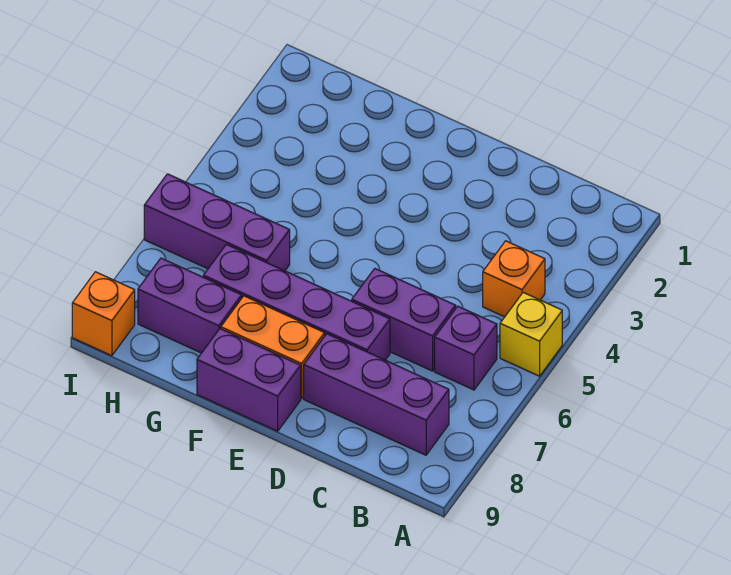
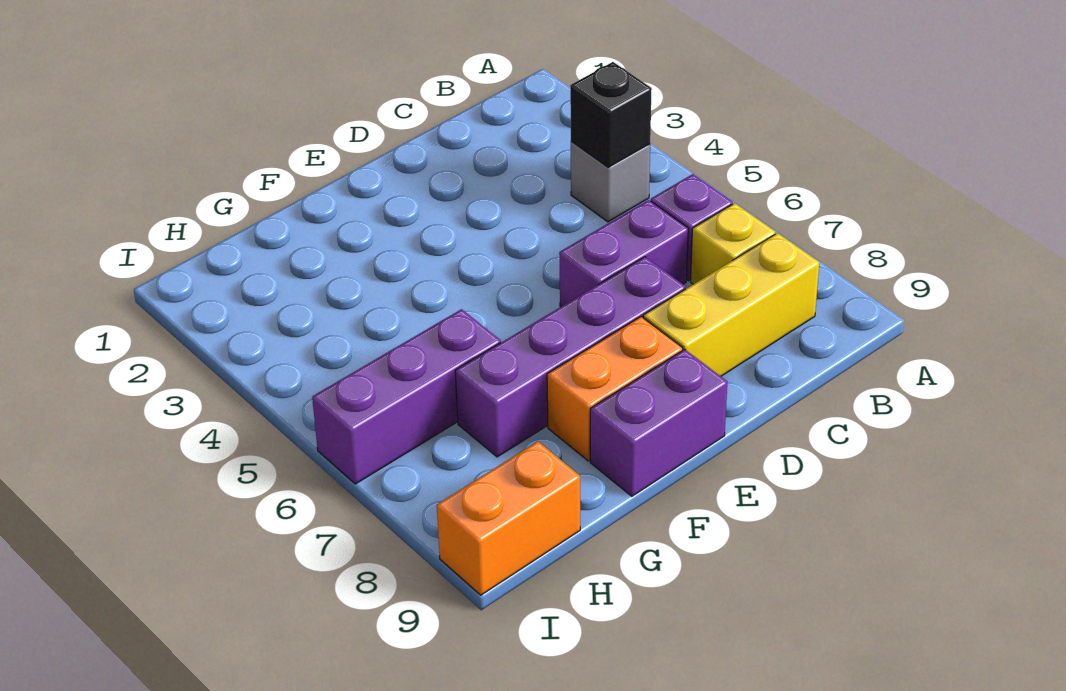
yellow brick A5 level 1 -> yellow brick B7 level 1
orange brick B4 level 1 -> grey brick B4 level 1
none -> black brick B4 level 2
purple brick B8:D8 level 1 -> yellow brick B8:D8 level 1
purple brick G8:H8 level 1 -> none
orange brick I9 level 1 -> orange brick H9:I9 level 1

